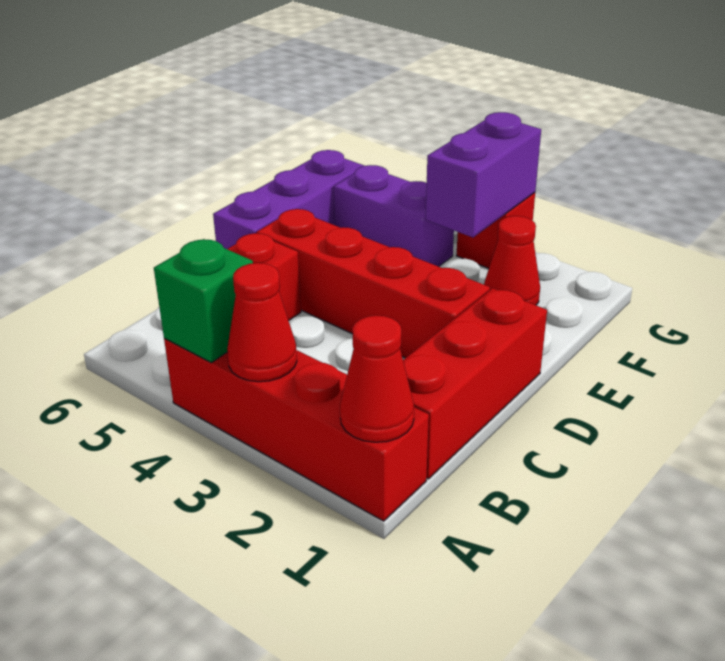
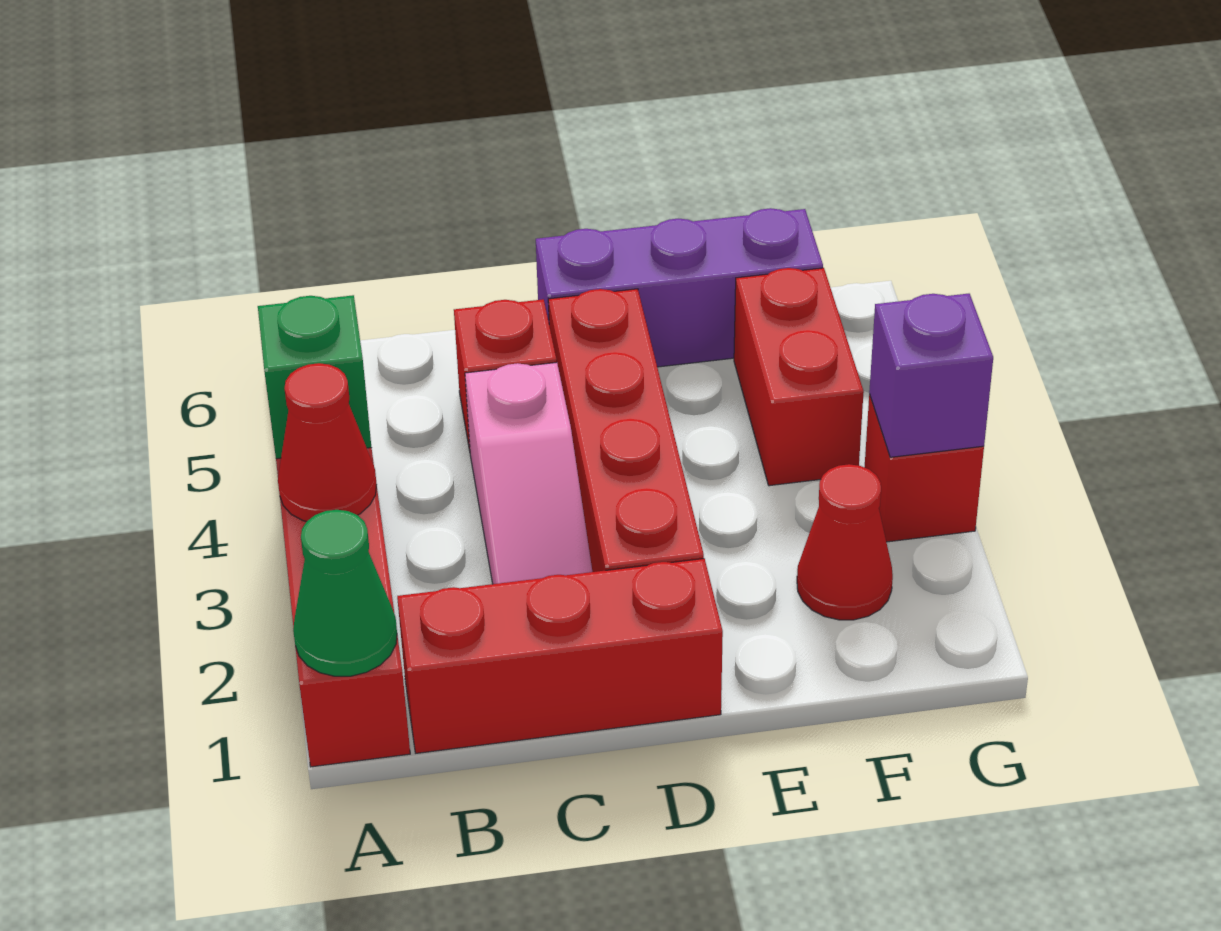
red cone A1 level 2 -> green cone A1 level 2
none -> pink slope C2:C4 level 1 top 4
purple brick F3:G3 level 2 -> purple brick G3 level 2
purple brick F4:F5 level 1 -> red brick F4:F5 level 1

